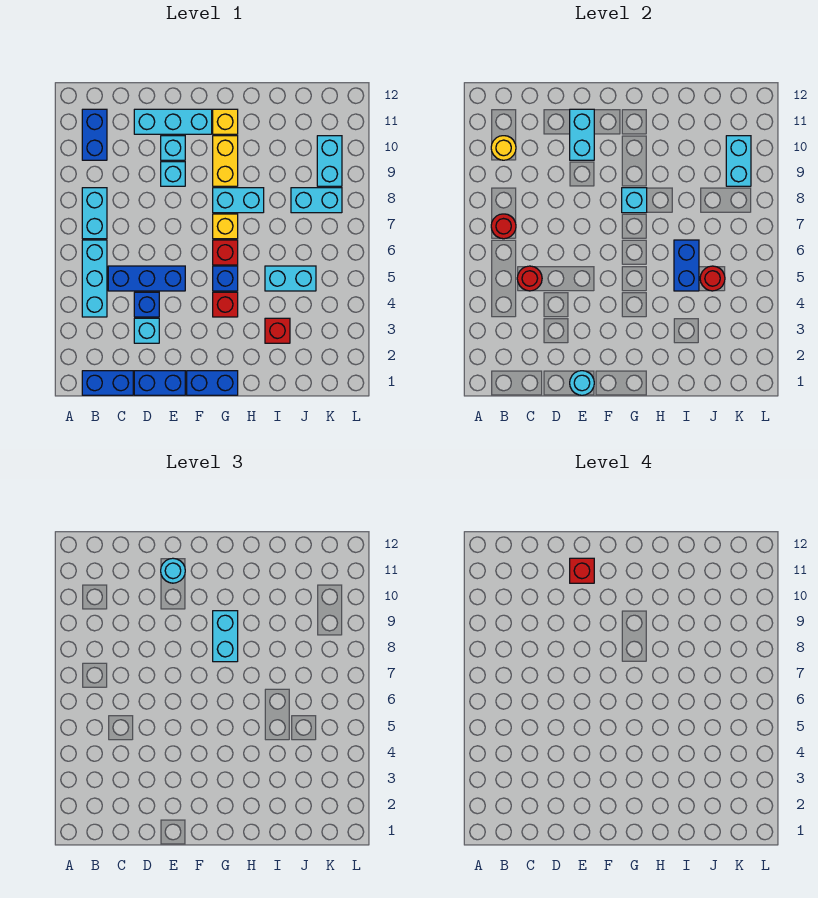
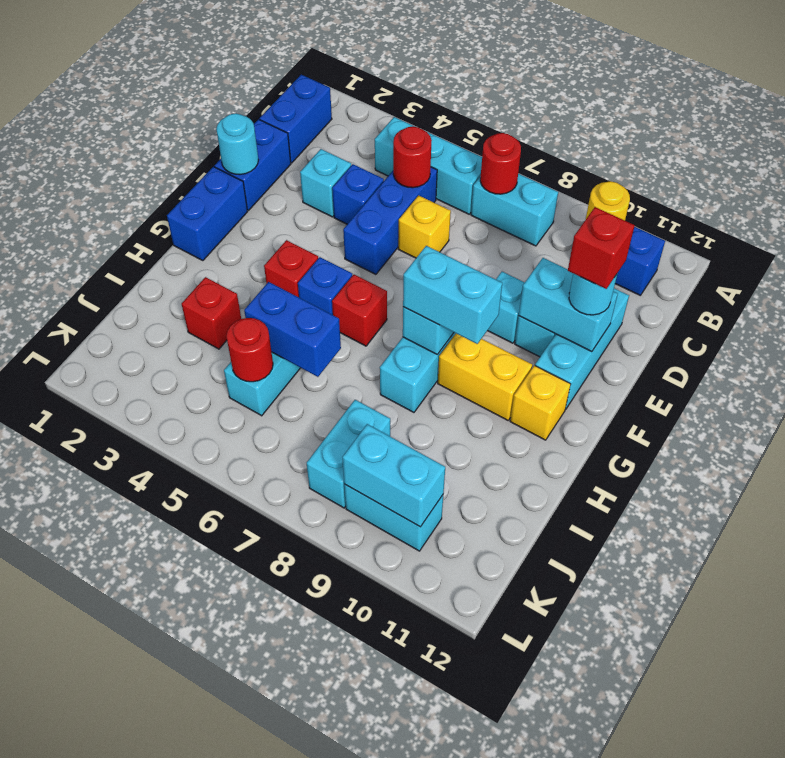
yellow brick G7 level 1 -> yellow brick D6 level 1

